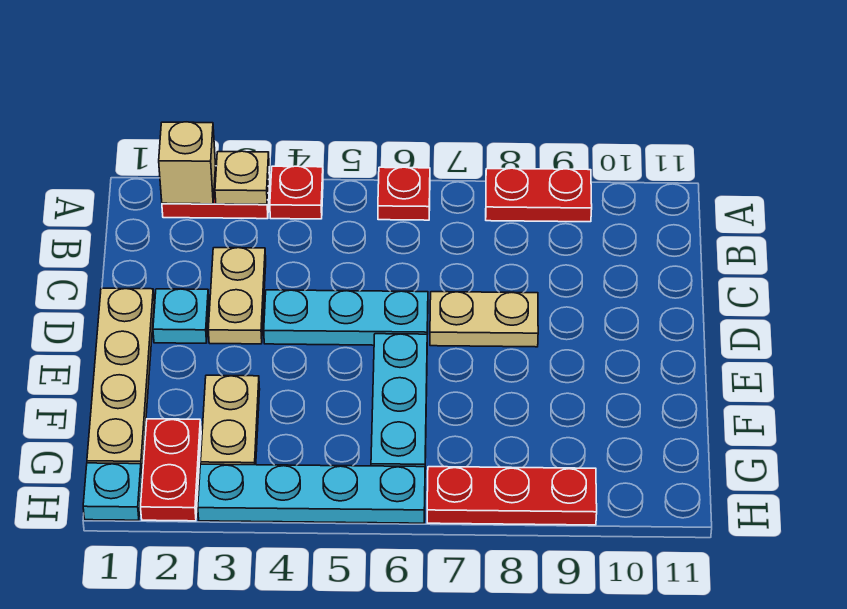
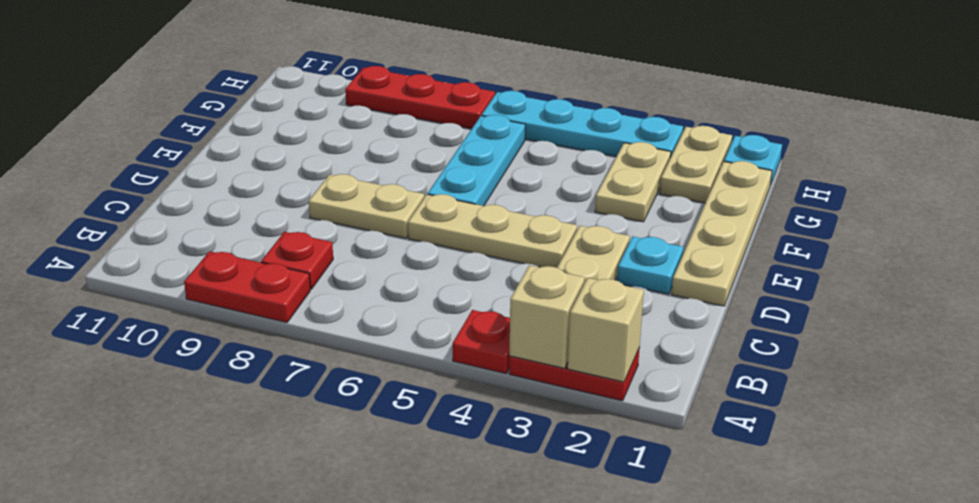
tan plate A3 level 2 -> tan brick A3 level 2
red plate A6 level 1 -> red plate B8 level 1
cyan plate D4:D6 level 1 -> tan plate D4:D6 level 1
red plate G2:H2 level 1 -> tan plate G2:H2 level 1

